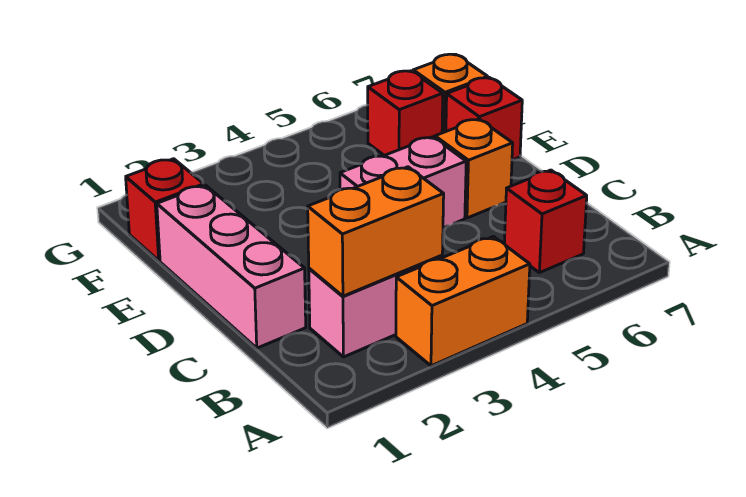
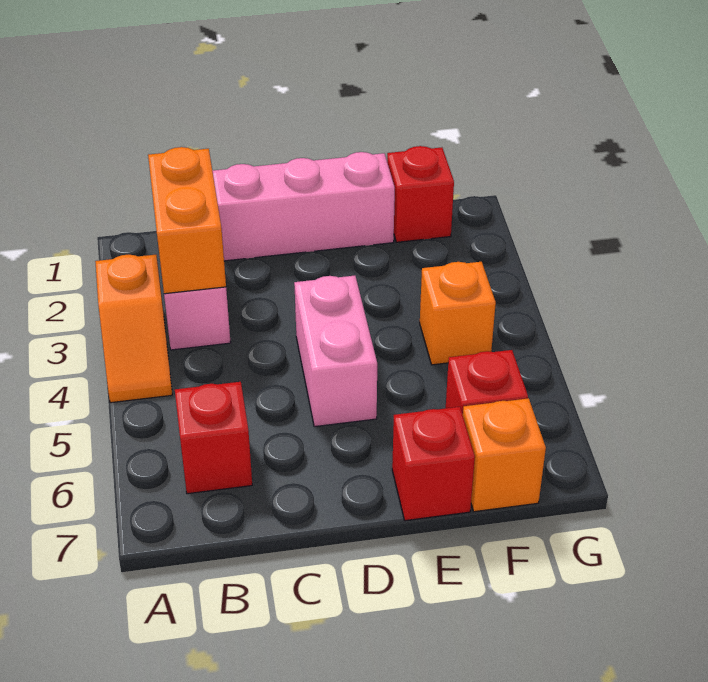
orange brick A3:A4 level 1 -> orange slope A3:A4 level 1 top 3
orange brick D6 level 1 -> orange brick F4 level 1

